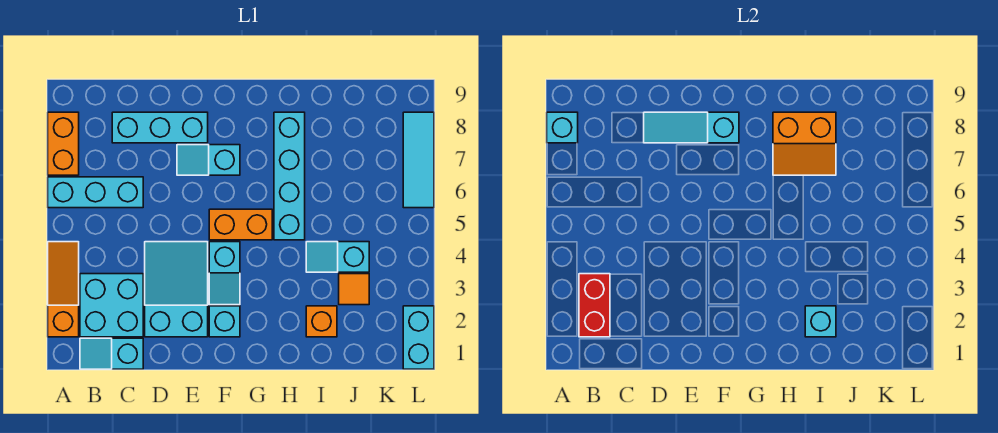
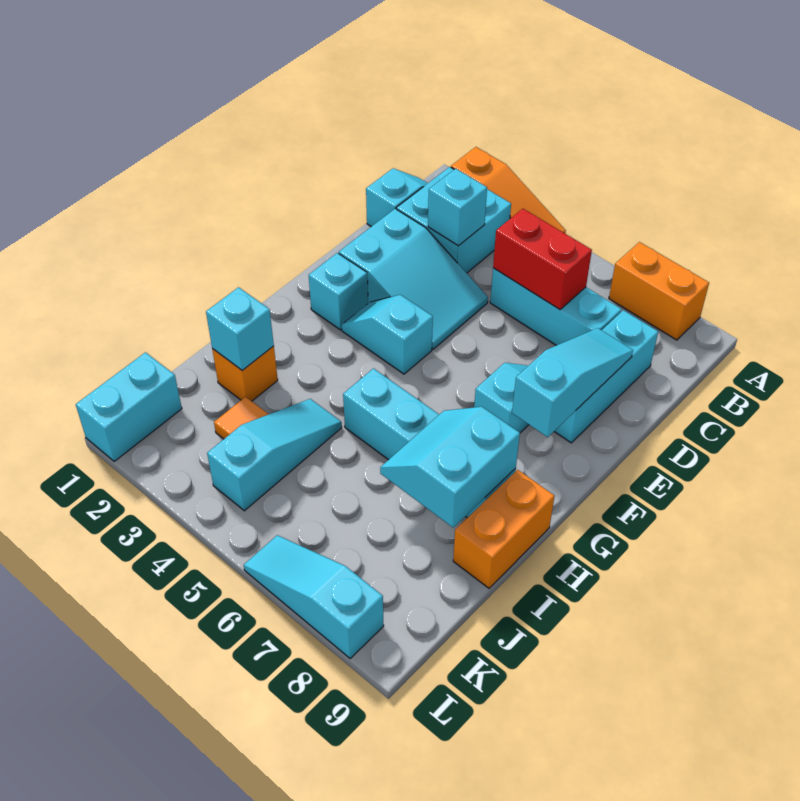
cyan brick A6:C6 level 1 -> cyan brick C5:C7 level 1
cyan brick A8 level 2 -> cyan brick C3 level 2
red brick B2:B3 level 2 -> red brick C5:C6 level 2
orange brick F5:G5 level 1 -> orange brick H9:I9 level 1
orange slope H7:I8 level 2 top 8 -> cyan slope H7:I8 level 2 top 8
cyan slope I4:J4 level 1 top J -> cyan slope I4:K4 level 1 top K
cyan brick L1:L2 level 1 -> cyan brick K1:L1 level 1
cyan tile L6:L8 level 1 -> cyan slope L6:L8 level 1 top 8

